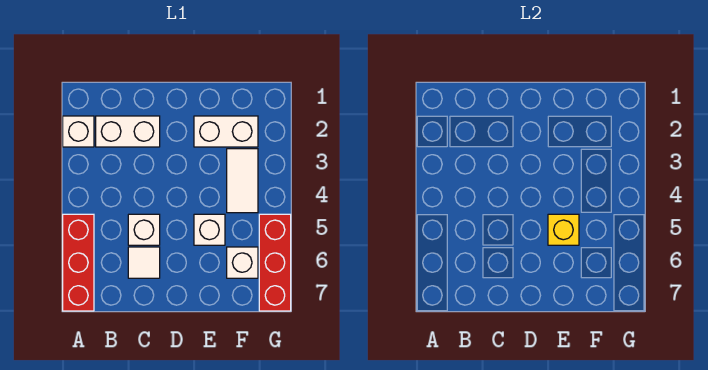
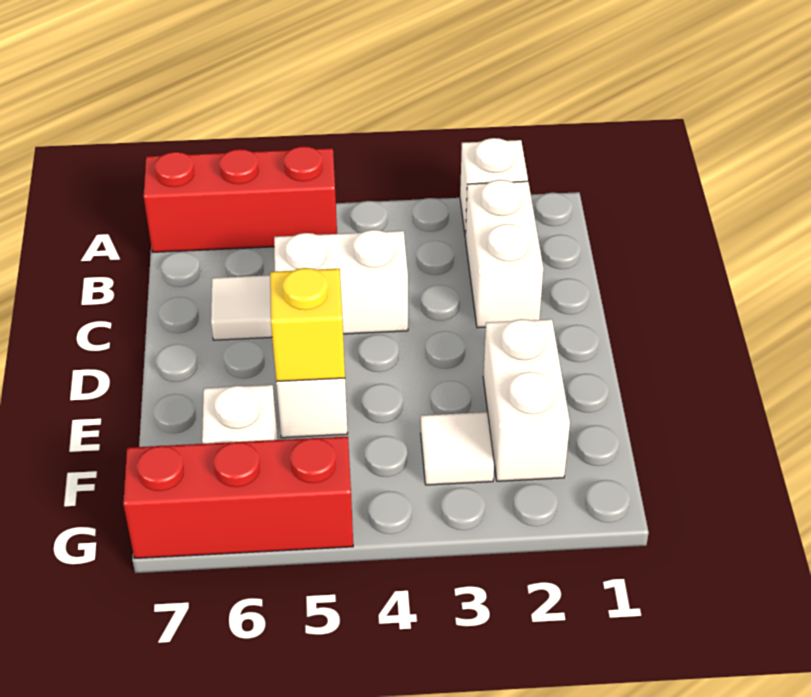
white brick C5 level 1 -> white brick C4:C5 level 1
white tile F3:F4 level 1 -> white tile F3 level 1

